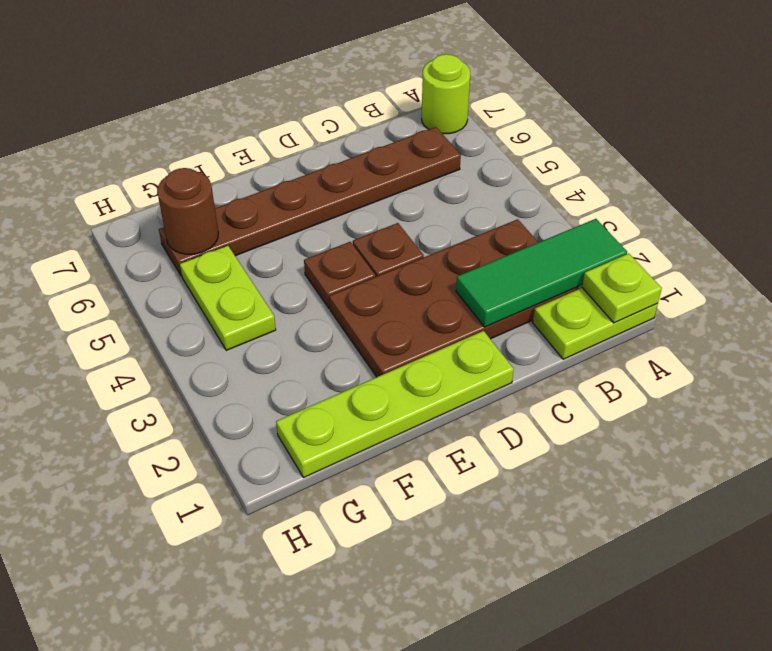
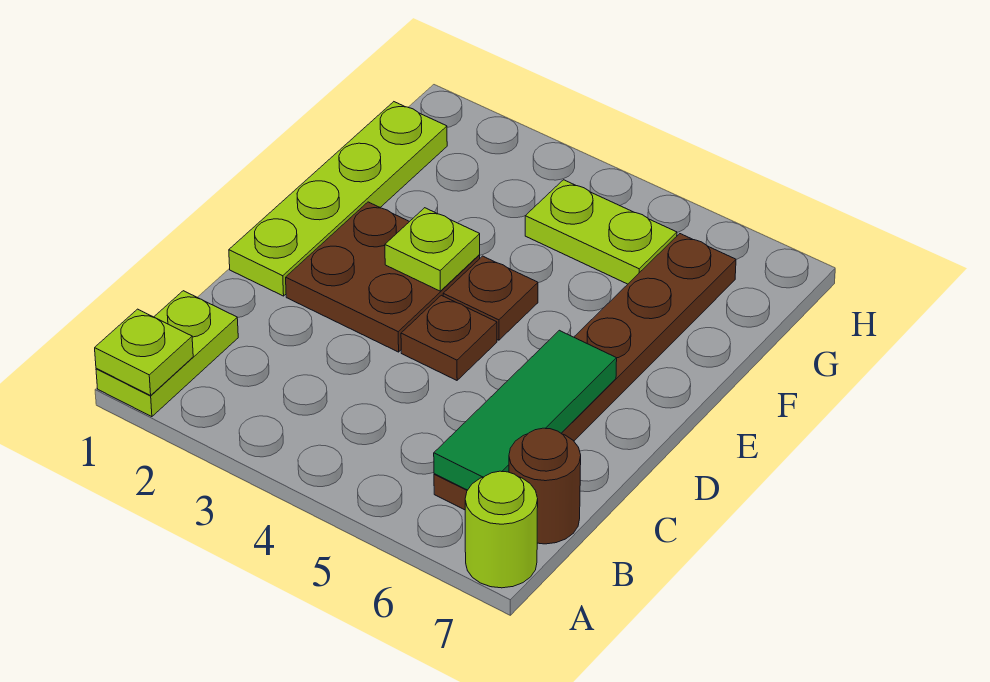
green tile A2:C2 level 2 -> green tile B6:D6 level 2
brown plate B2:E3 level 1 -> brown plate D2:E3 level 1
none -> lime plate E3 level 2
brown round brick G6 level 2 -> brown round brick B7 level 1

